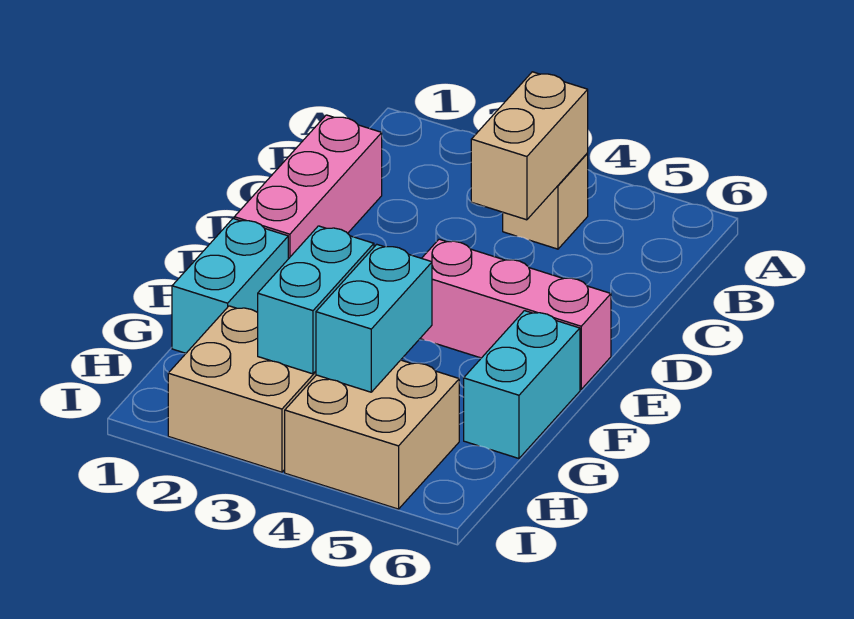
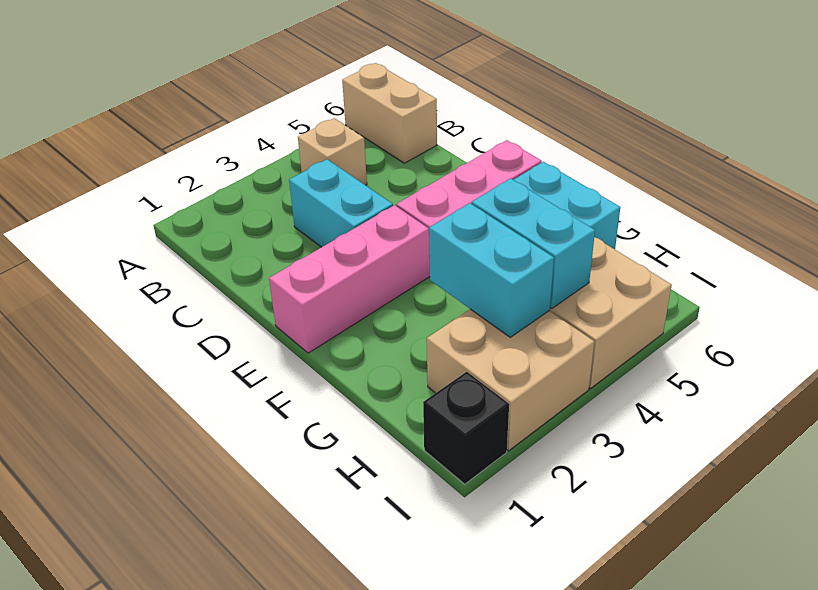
tan brick B4:C4 level 2 -> tan brick A6:B6 level 1
pink brick C1:E1 level 1 -> pink brick E1:E3 level 1
cyan brick F1:G1 level 1 -> cyan brick C3:D3 level 1
none -> black brick I1 level 1

